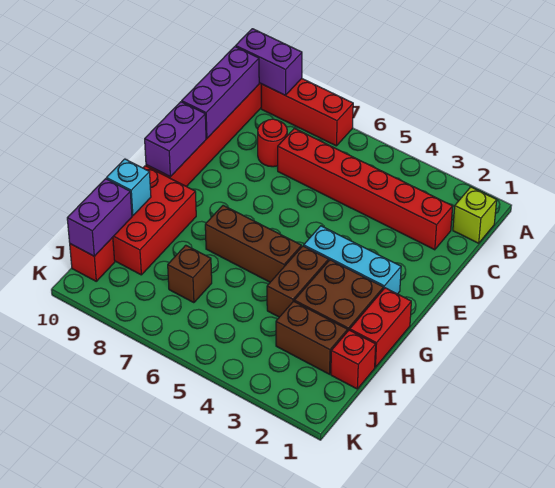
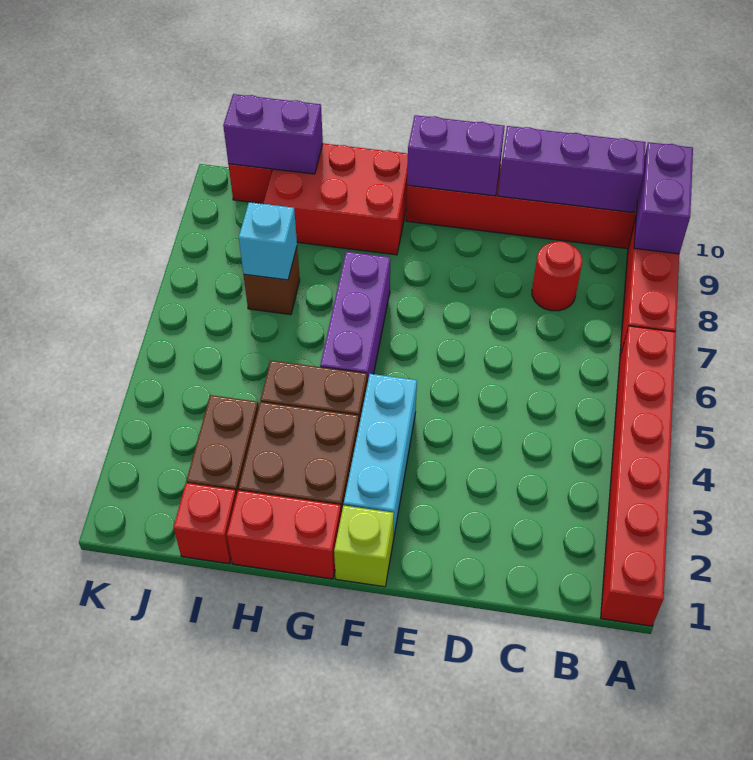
lime brick B1 level 1 -> lime brick F1 level 1
red brick C2:C7 level 1 -> red brick A1:A6 level 1
brown brick G5:G7 level 1 -> purple brick G5:G7 level 1
cyan brick H10 level 2 -> cyan brick I7 level 2

